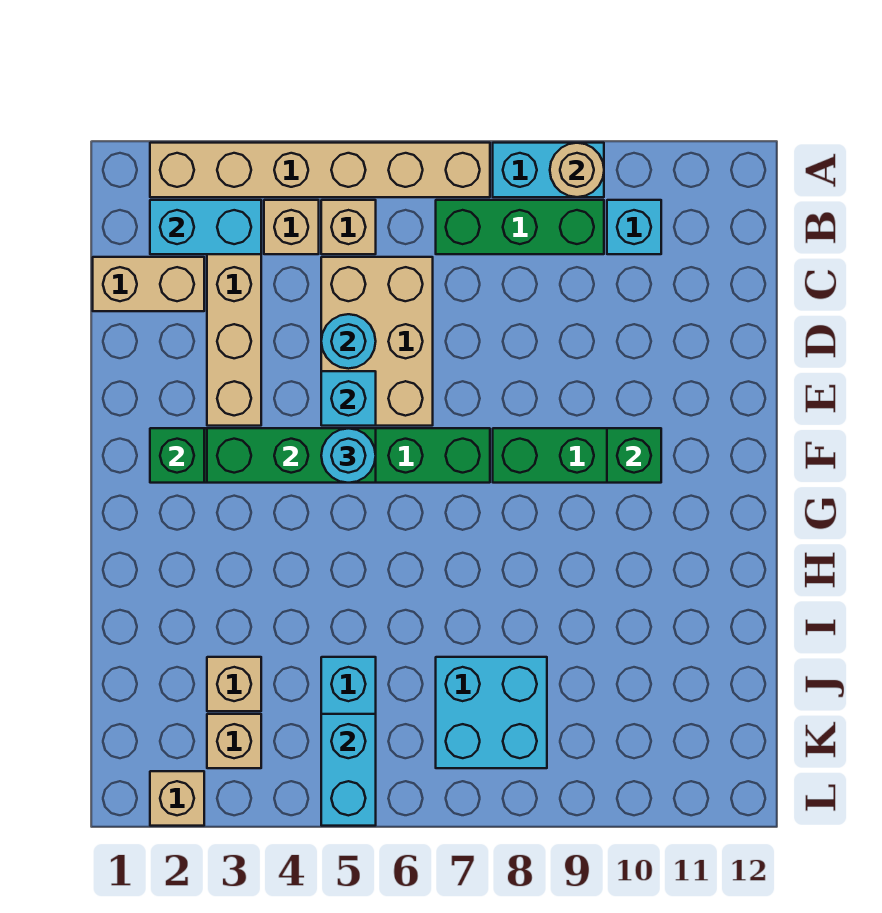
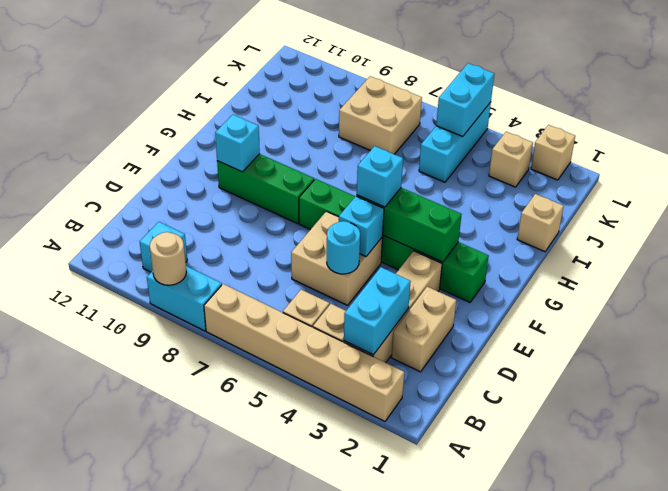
cyan brick B2:B3 level 2 -> cyan brick B3:C3 level 2
green brick B7:B9 level 1 -> none
tan brick C1:C2 level 1 -> tan brick C2:D2 level 1
tan brick C5:E6 level 1 -> tan brick D5:E6 level 1
green brick F2 level 2 -> none
cyan round brick F5 level 3 -> cyan brick F5 level 3
green brick F10 level 2 -> cyan brick F10 level 2
tan brick J3 level 1 -> tan brick I1 level 1
cyan brick J7:K8 level 1 -> tan brick J7:K8 level 1

